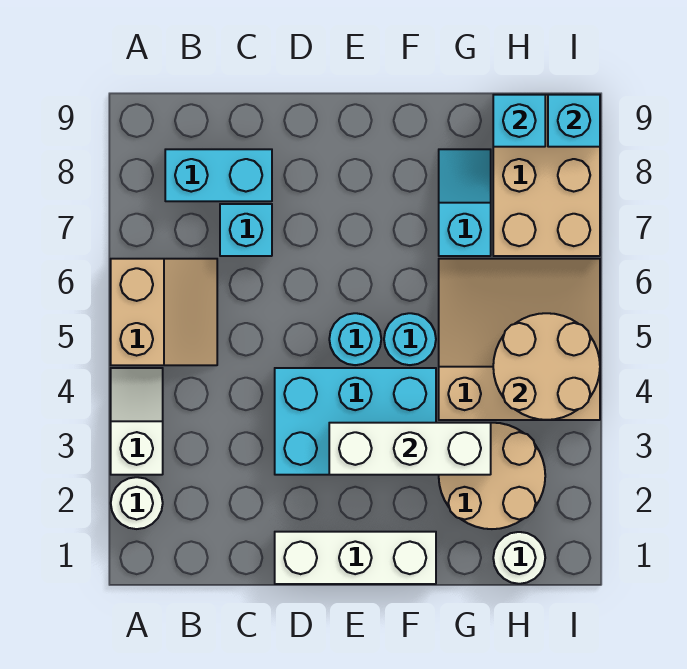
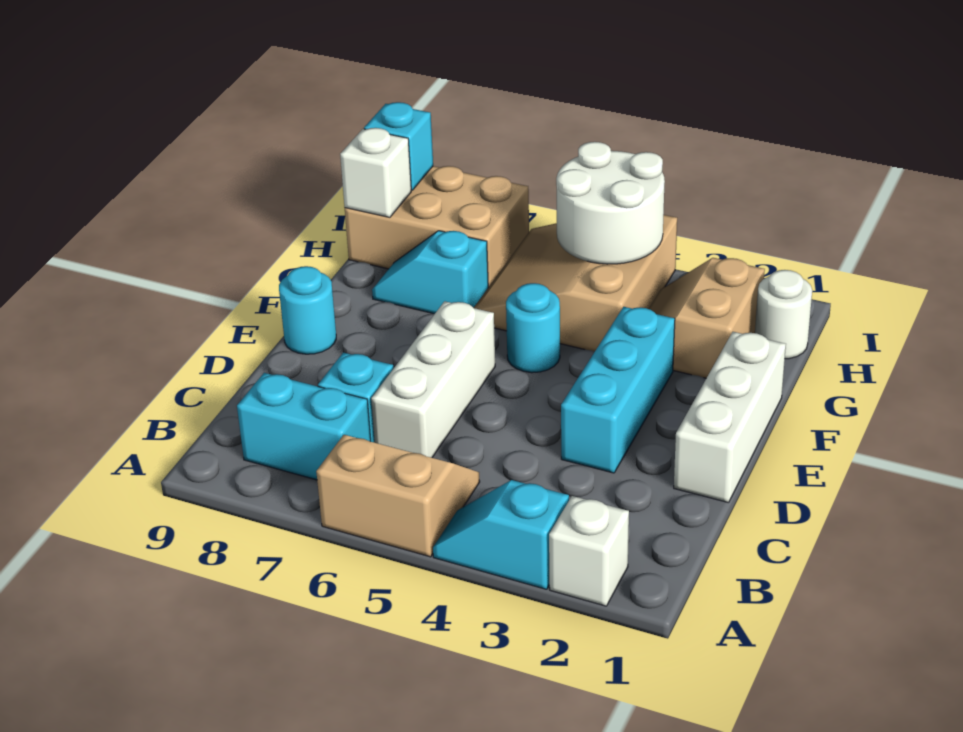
white round brick A2 level 1 -> white brick A2 level 1
white slope A3:A4 level 1 top 3 -> cyan slope A3:A4 level 1 top 3
cyan brick B8:C8 level 1 -> cyan brick B7:B8 level 1
cyan brick D3:F4 level 1 -> cyan brick D3:F3 level 1
white brick E3:G3 level 2 -> white brick C6:E6 level 1
cyan round brick E5 level 1 -> cyan round brick E9 level 1
tan round brick G2:H3 level 1 -> tan slope G2:H3 level 1 top 2
tan round brick H4:I5 level 2 -> white round brick H4:I5 level 2
cyan brick H9 level 2 -> white brick H9 level 2

